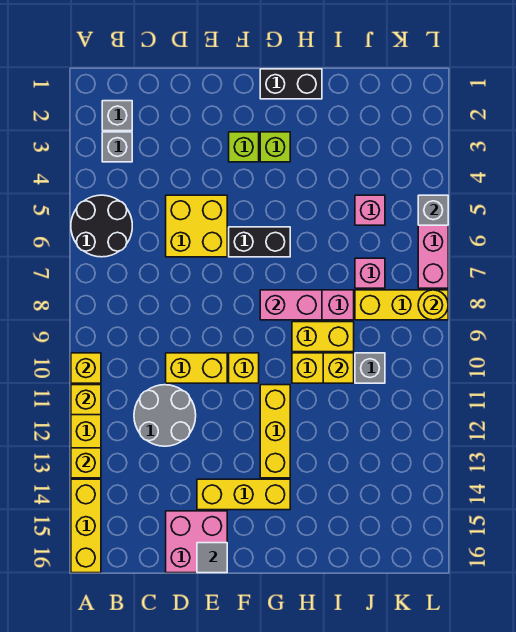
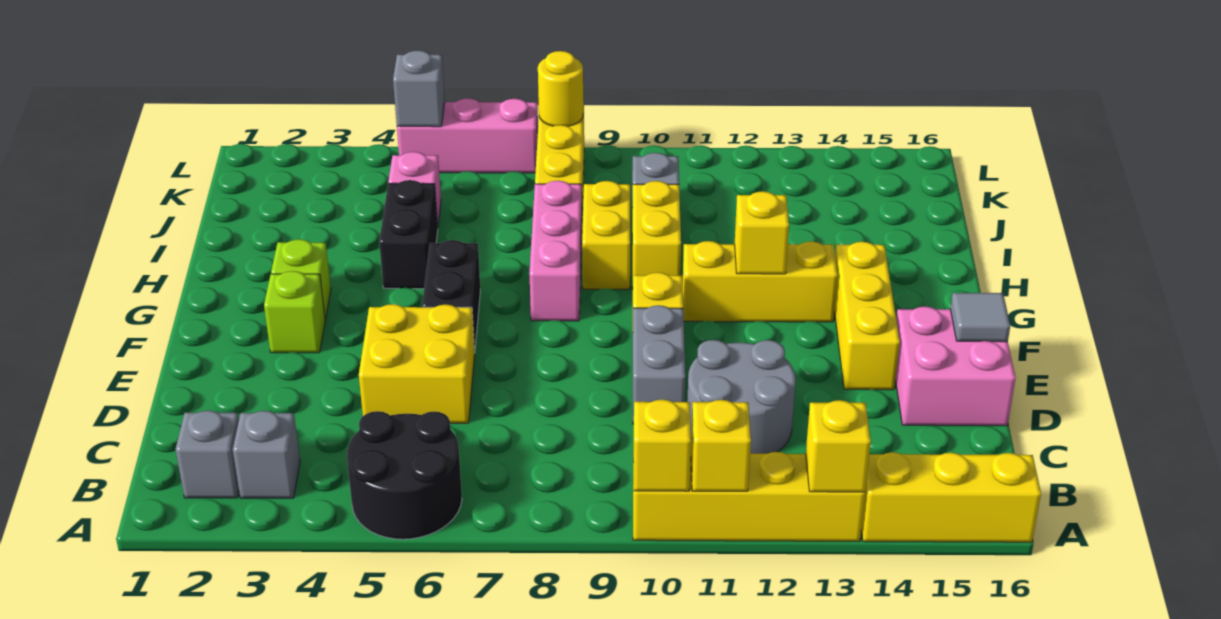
yellow brick D10:E10 level 1 -> grey brick D10:E10 level 1
black brick G1:H1 level 1 -> black brick H5:I5 level 1
pink brick G8:H8 level 2 -> none
yellow brick I10 level 2 -> yellow brick G12 level 2
pink brick J7 level 1 -> none

